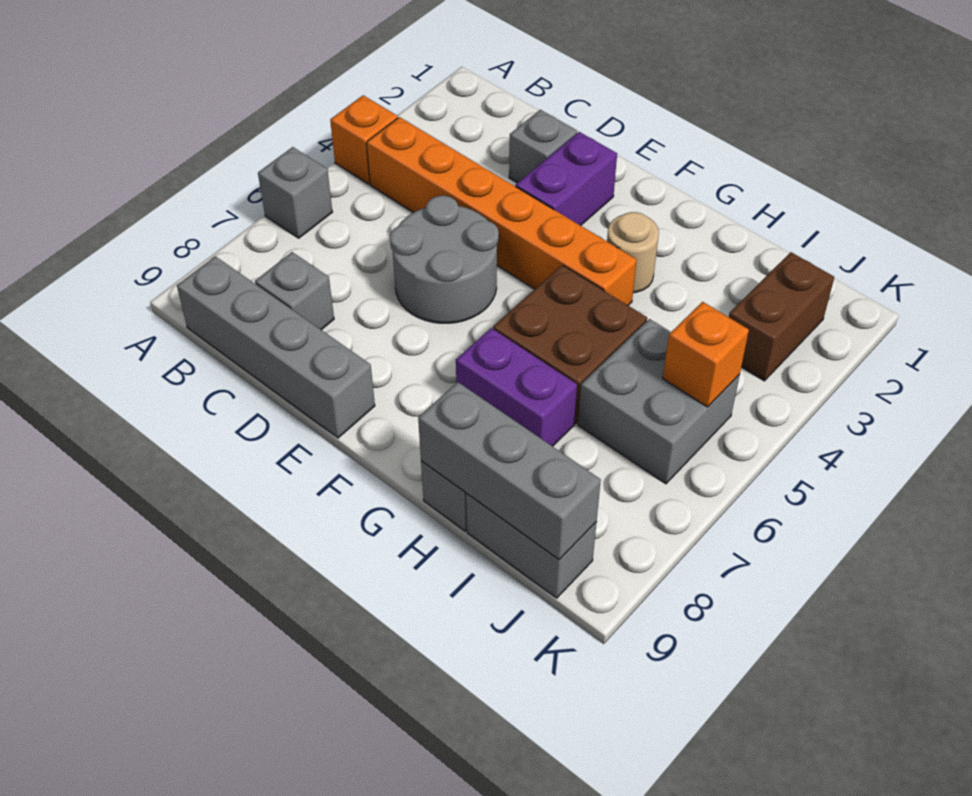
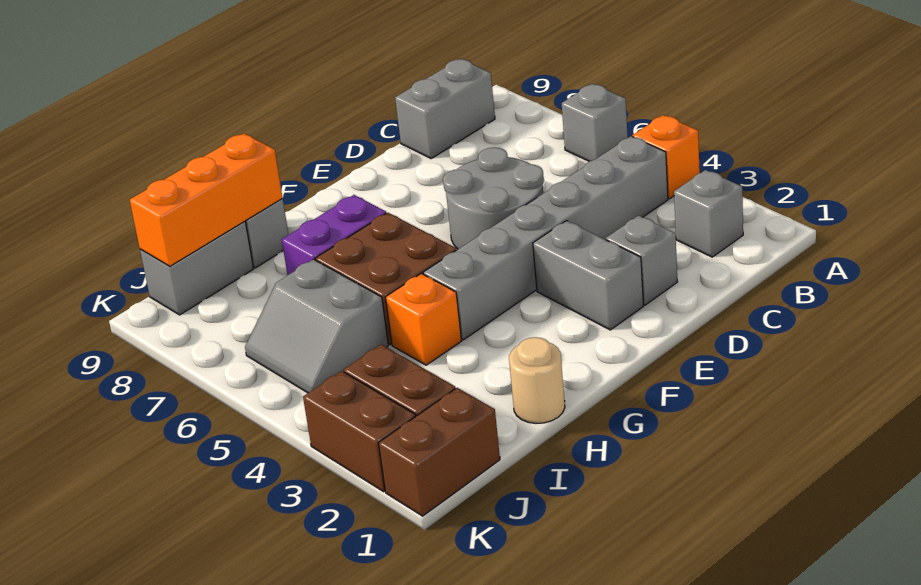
orange brick B4:G4 level 1 -> grey brick B4:G4 level 1
grey brick B9:E9 level 1 -> grey brick B9:C9 level 1
grey brick C8 level 1 -> grey brick B2 level 1
purple brick E2:E3 level 1 -> grey brick E2:E3 level 1
tan round brick G3 level 1 -> tan round brick H1 level 1
grey brick H9:J9 level 2 -> orange brick H9:J9 level 2
grey brick I5:J6 level 1 -> grey slope I5:J6 level 1 top I
none -> brown brick J1:K1 level 1
orange brick J5 level 2 -> orange brick H4 level 1
none -> brown brick K2:K3 level 1

